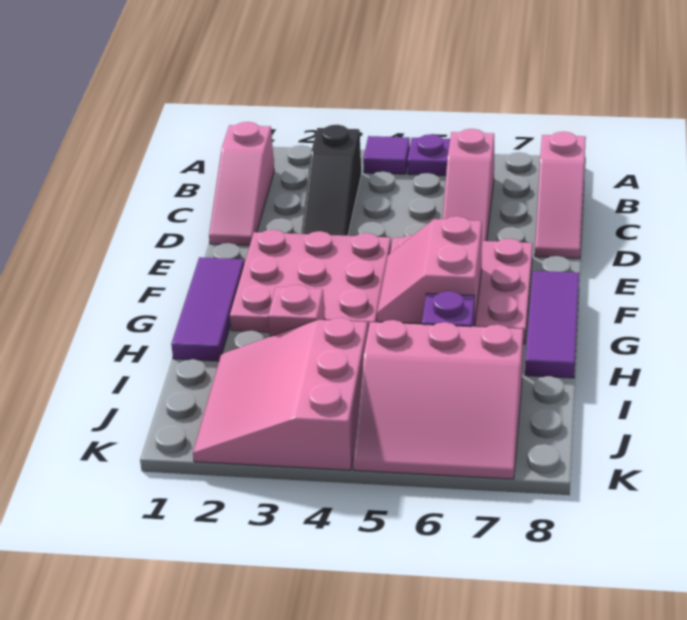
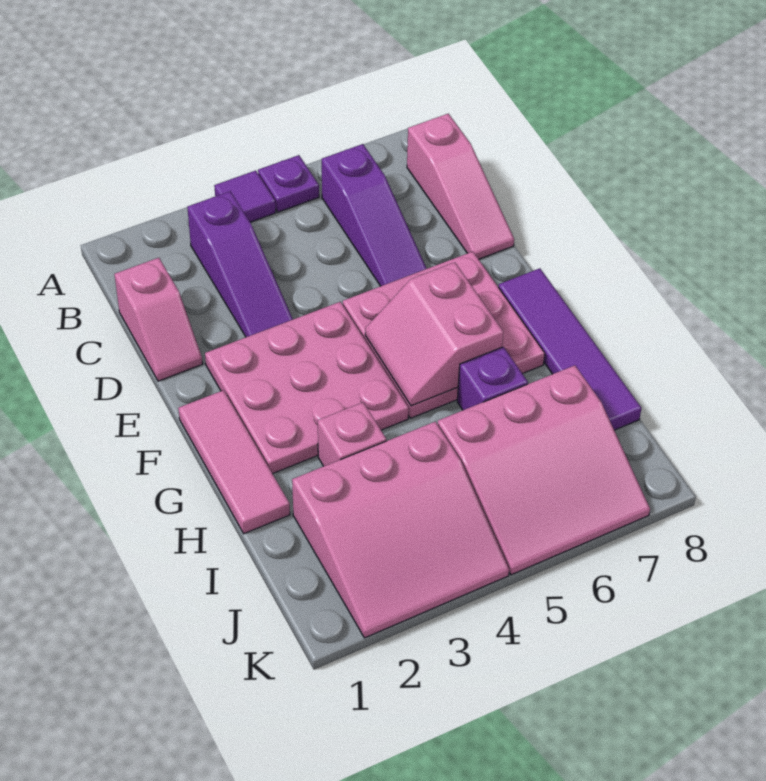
pink slope B1:D1 level 1 top B -> pink slope C1:D1 level 1 top C
black slope B3:D3 level 1 top B -> purple slope B3:D3 level 1 top B
pink slope B6:D6 level 1 top B -> purple slope B6:D6 level 1 top B
purple tile F1:H1 level 1 -> pink tile F1:H1 level 1
purple tile F8:H8 level 1 -> purple tile F8:I8 level 1
pink slope I2:K4 level 1 top 4 -> pink slope I2:K4 level 1 top I

